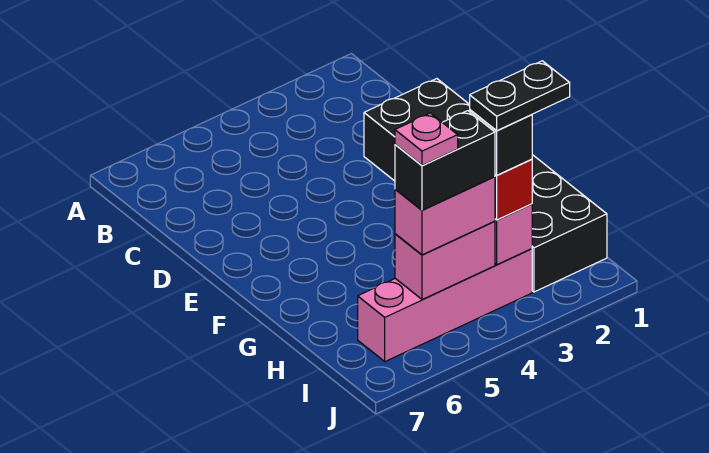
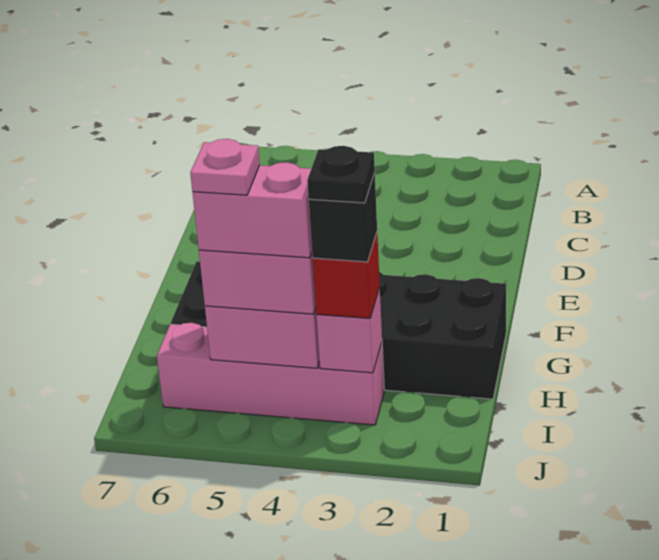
black brick D1:I2 level 1 -> black brick G1:H6 level 1
black plate I2:I3 level 5 -> black plate I3 level 5
black brick I4:I5 level 4 -> pink brick I4:I5 level 4

